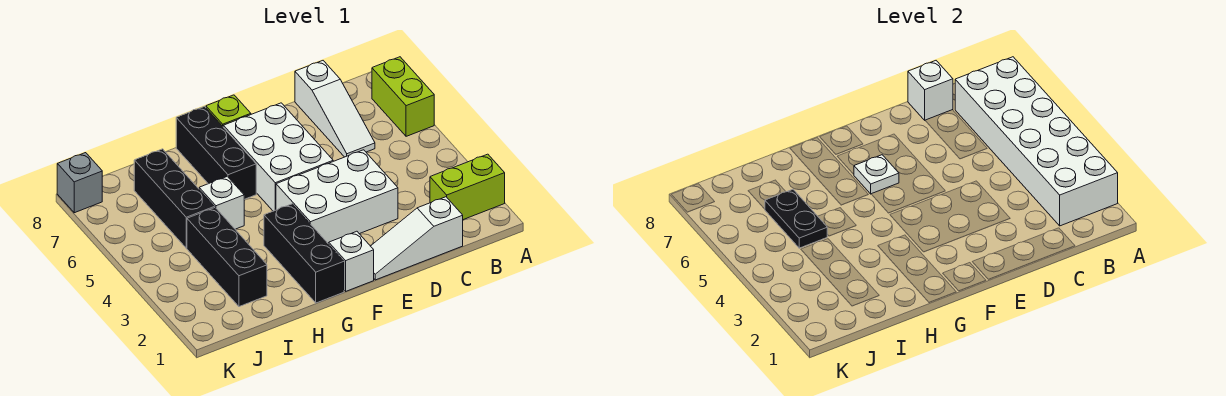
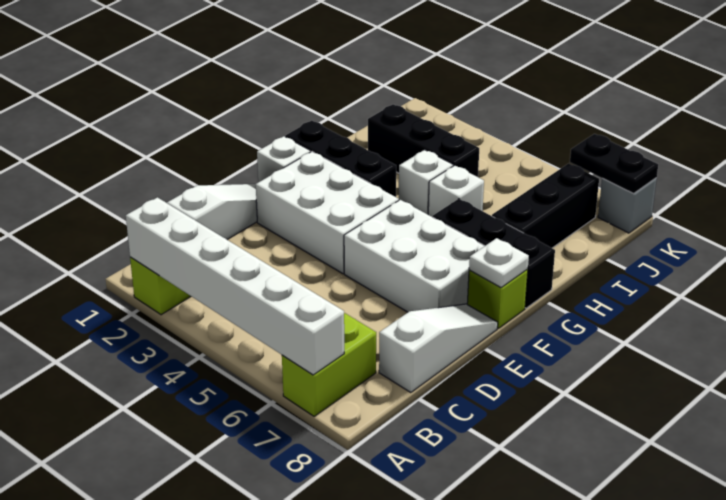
white brick A2:B7 level 2 -> white brick A2:A7 level 2
lime brick A6:A7 level 1 -> lime brick A7:B7 level 1
white slope C6:C8 level 1 top 8 -> white slope C8:E8 level 1 top C
white brick C8 level 2 -> white brick H4 level 1
white brick D3:F4 level 1 -> white brick E2:F4 level 1
white plate F6 level 2 -> white plate F8 level 2
black brick I5:I7 level 1 -> black brick H7:J7 level 1
black plate I5:I6 level 2 -> black plate K7:K8 level 2

